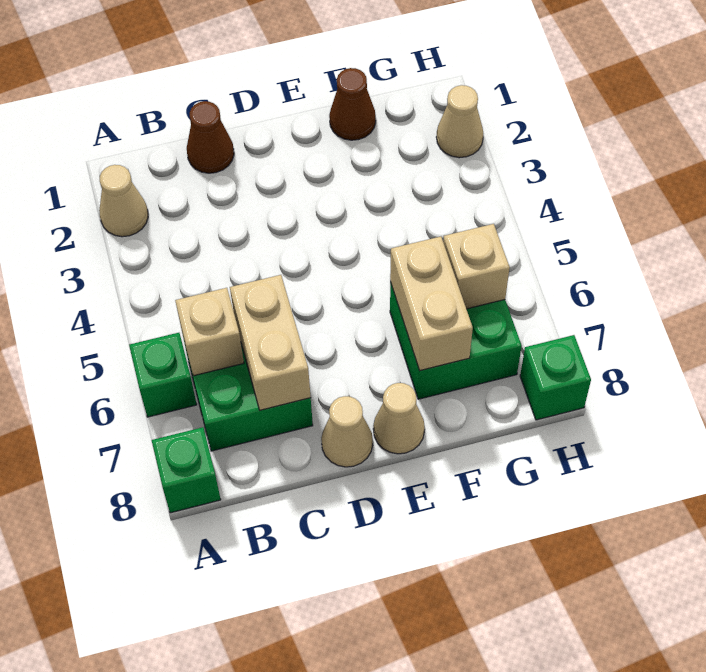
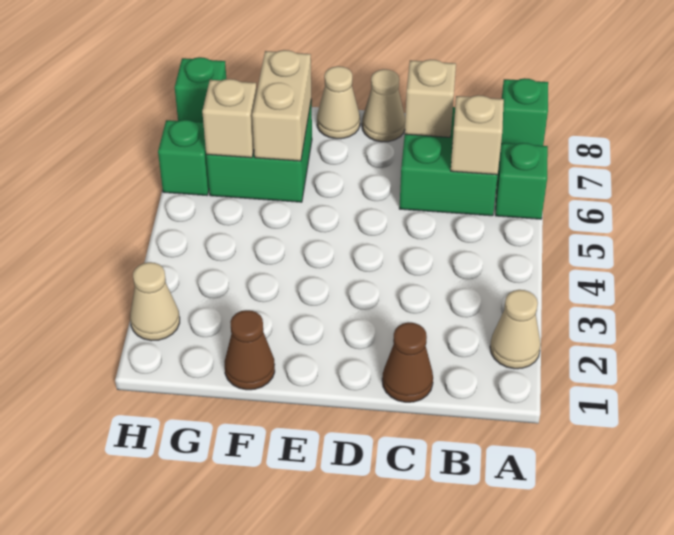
tan brick C6:C7 level 2 -> tan brick C7 level 2
none -> green brick H6 level 1

